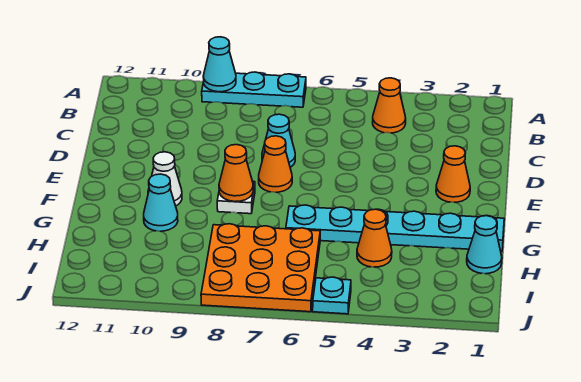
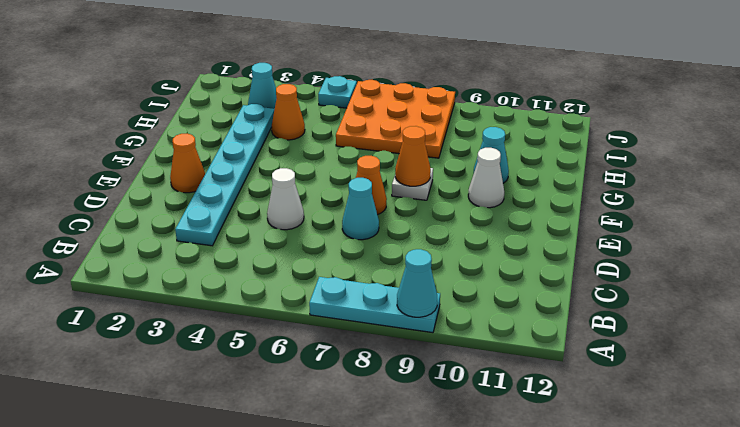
orange cone B4 level 1 -> none
none -> white cone D5 level 1
cyan plate G1:G6 level 1 -> cyan plate C3:H3 level 1
cyan cone H1 level 1 -> cyan cone I3 level 1

